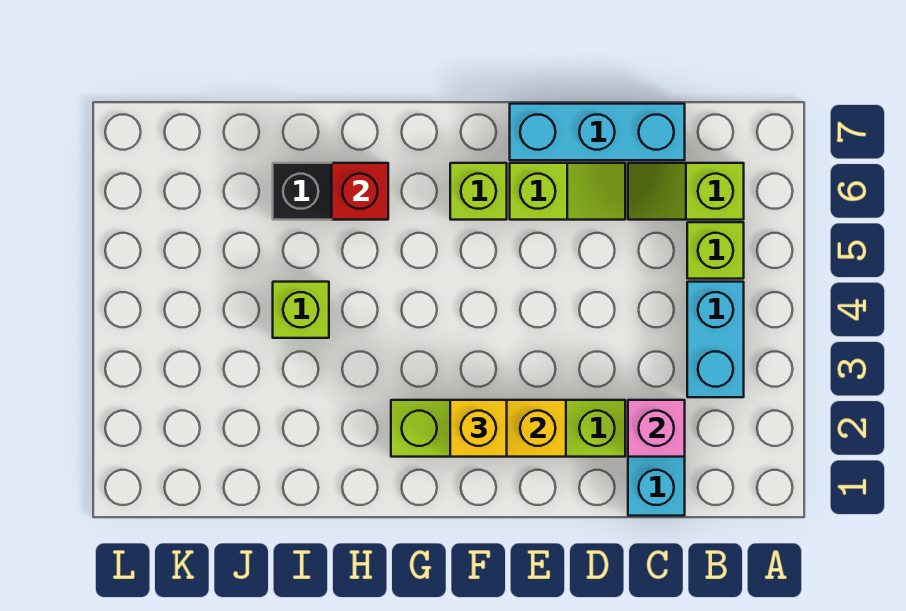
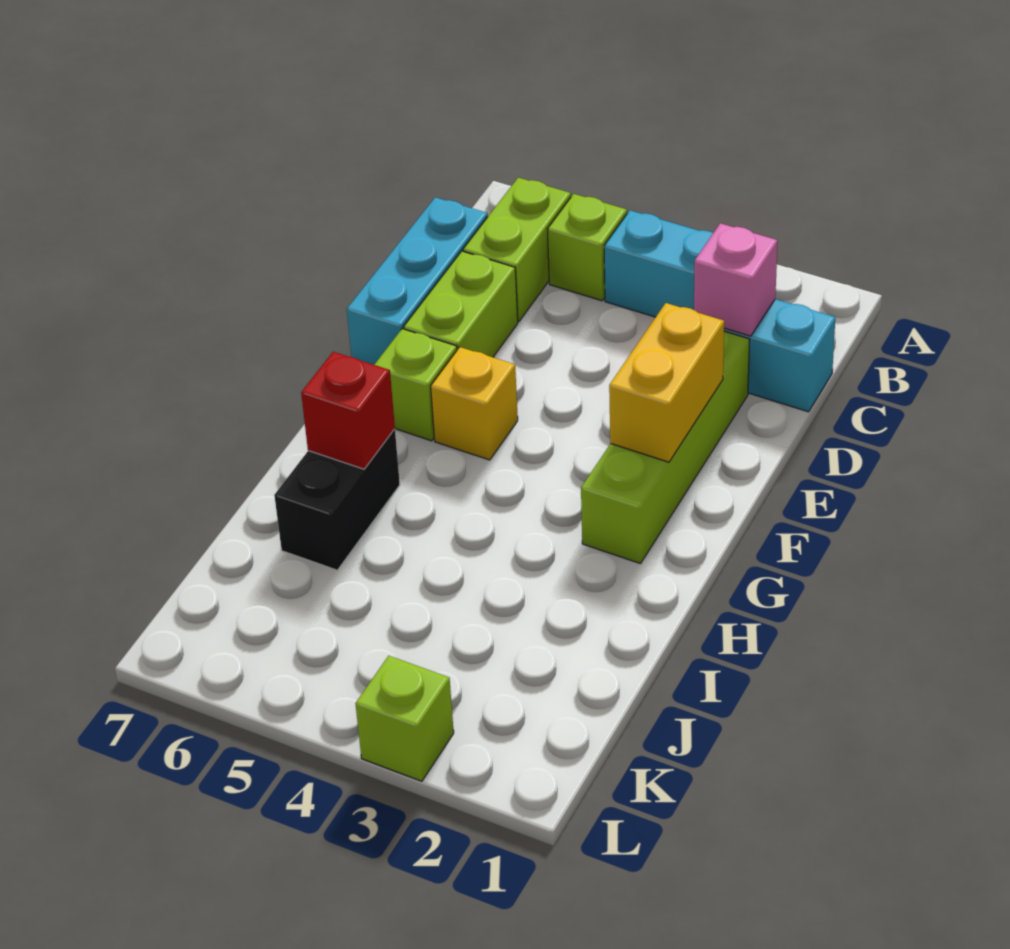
lime slope B6:C6 level 1 top B -> lime brick B6:C6 level 1
lime slope D6:E6 level 1 top E -> lime brick D6:E6 level 1
yellow brick F2 level 3 -> yellow brick F5 level 1
lime brick I4 level 1 -> lime brick L3 level 1

